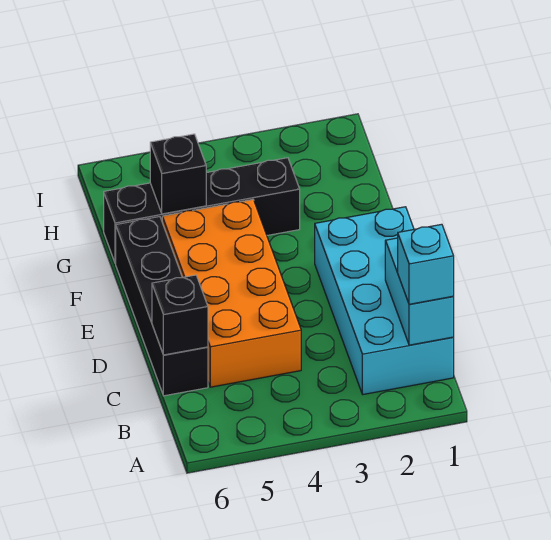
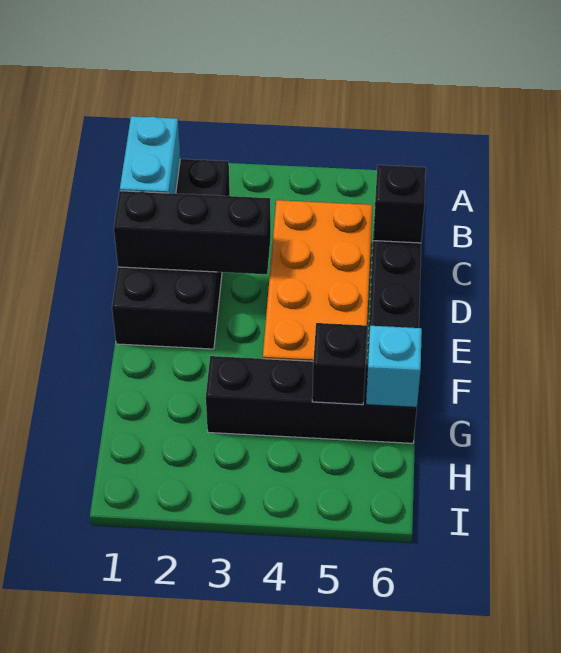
cyan brick B1:E2 level 1 -> black brick B1:E2 level 1
cyan brick B1 level 3 -> cyan brick G6 level 2
none -> black brick D1:D3 level 2

